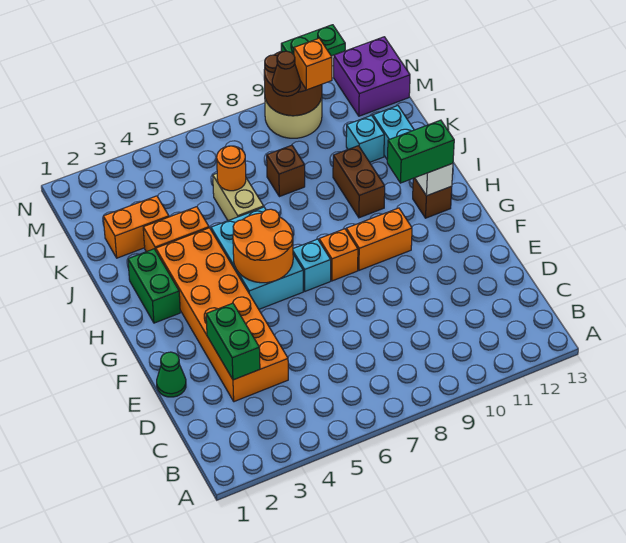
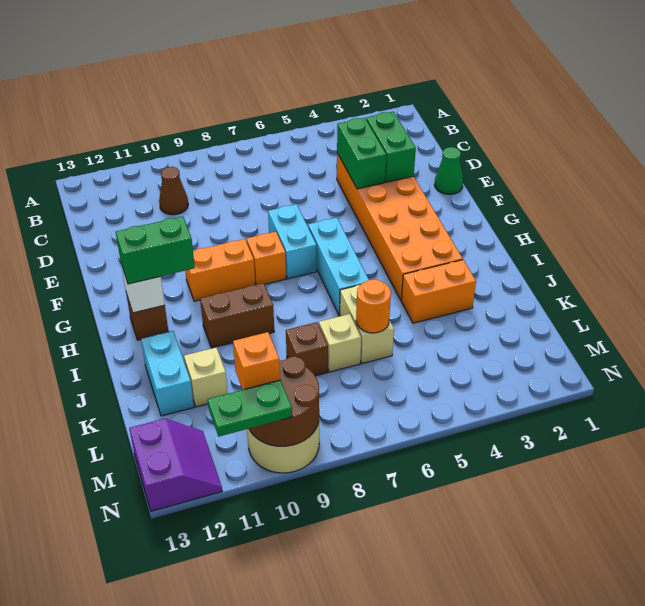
cyan brick G5:I6 level 1 -> cyan brick G6:I6 level 1
orange round brick G5:H6 level 2 -> none
cyan brick G7 level 1 -> cyan brick F7:G7 level 1
green brick H2:I2 level 1 -> green brick D4:E4 level 2
brown brick I10:J10 level 1 -> brown brick I9:I10 level 1
orange brick K2:K3 level 1 -> none
none -> tan brick K7 level 1
cyan brick K11 level 1 -> tan brick K11 level 1
brown cone M9 level 3 -> brown cone C10 level 1
purple brick M12:N13 level 1 -> purple slope M12:N13 level 1 top 13

